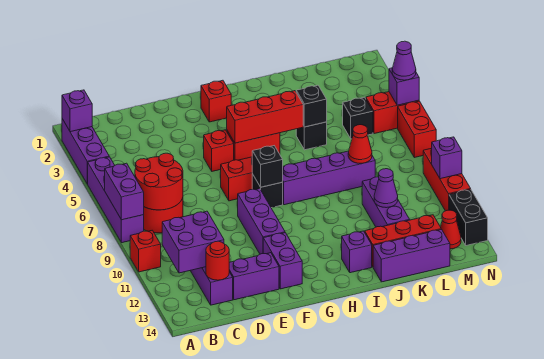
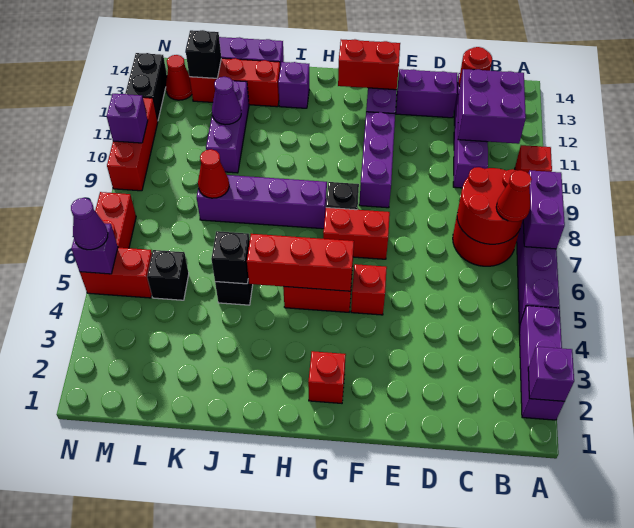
none -> red cone B7 level 3
none -> red brick F13:G13 level 2
black brick G8 level 2 -> black brick L13 level 2

